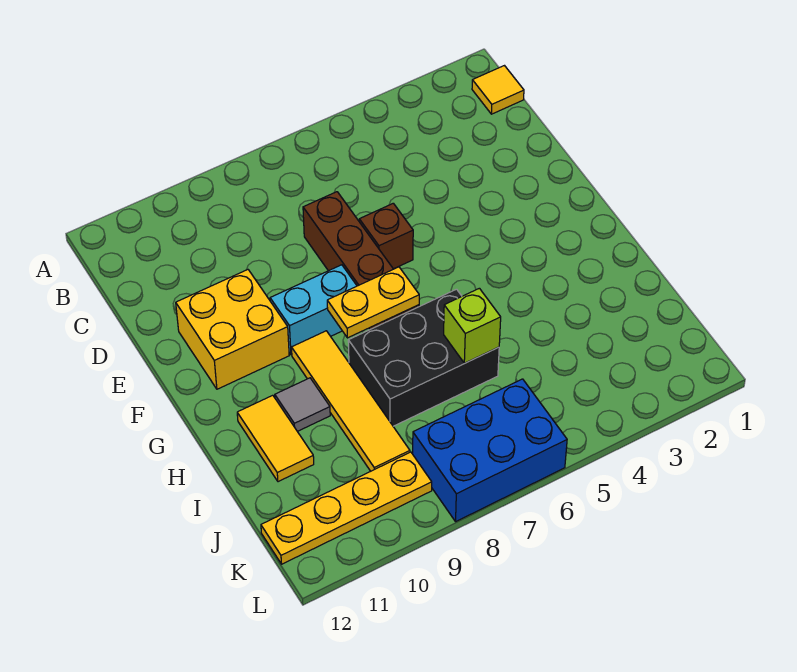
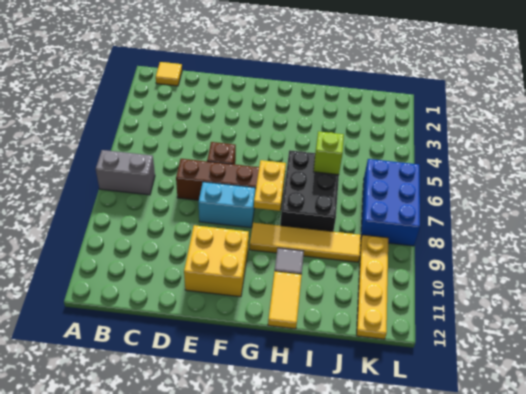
none -> grey brick A7:B7 level 1
cyan brick F8:F9 level 1 -> cyan brick E8:F8 level 1
yellow tile H11:I11 level 1 -> yellow tile H11:H12 level 1

